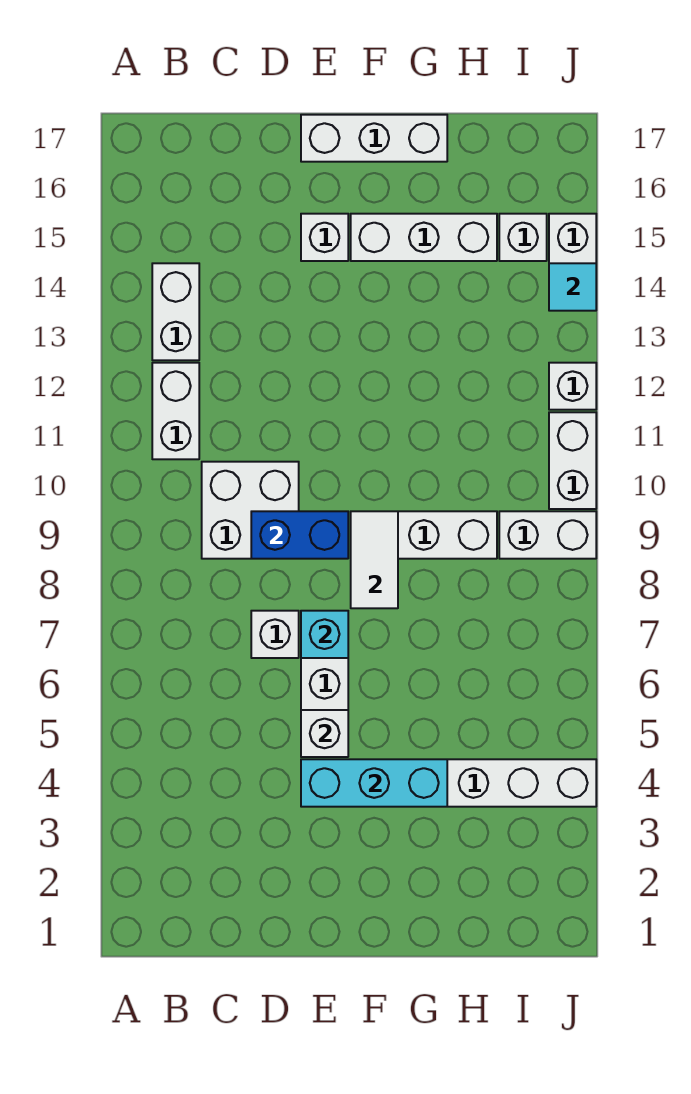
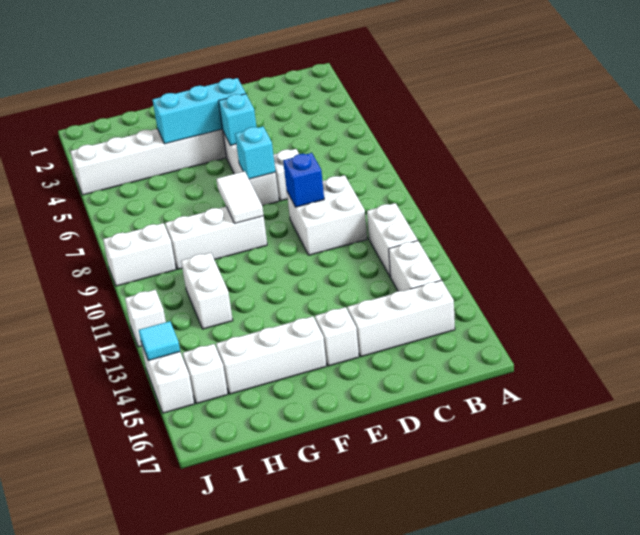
blue brick D9:E9 level 2 -> blue brick D9 level 2
white brick E5 level 2 -> cyan brick E5 level 2
white brick E17:G17 level 1 -> white brick B15:D15 level 1
white brick J10:J11 level 1 -> white brick H11:H12 level 1

